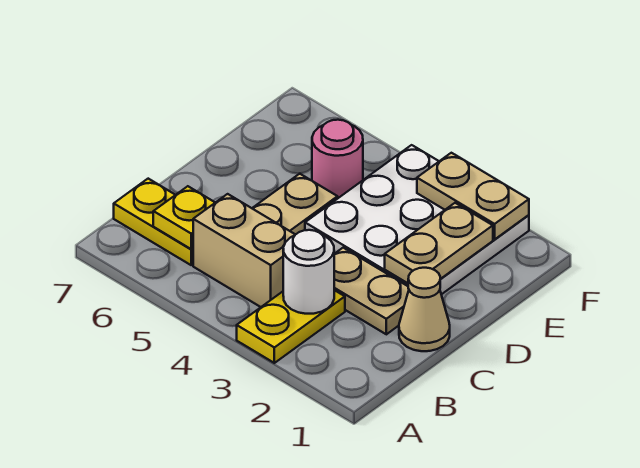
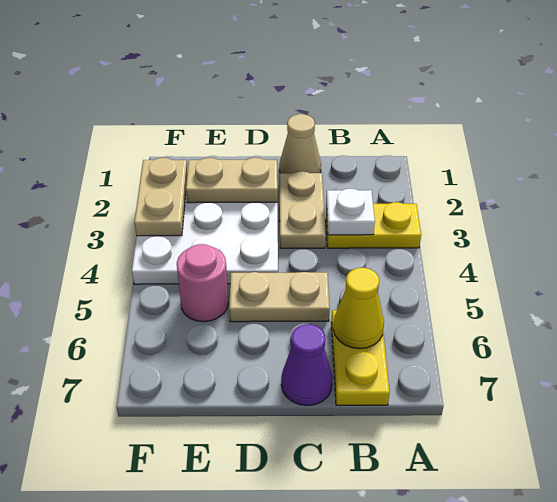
white round brick B3 level 2 -> white plate B3 level 2
tan brick B4:B5 level 1 -> none
yellow plate B6 level 2 -> yellow cone B6 level 2
none -> purple cone C7 level 1

